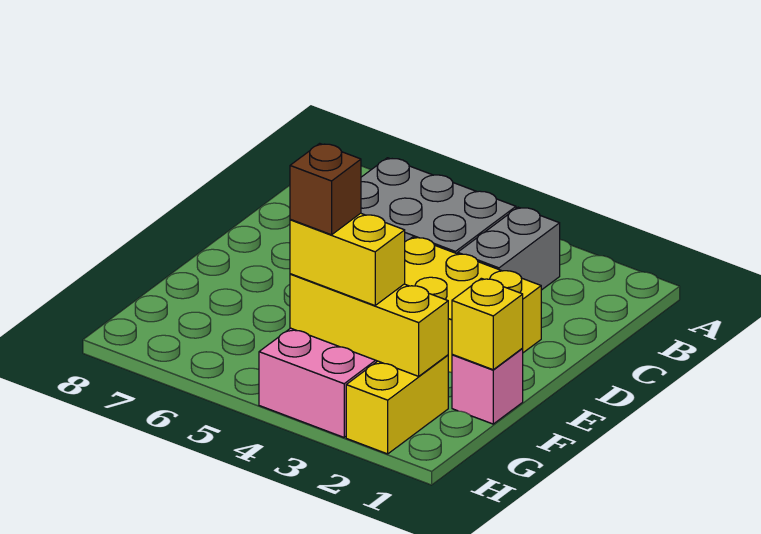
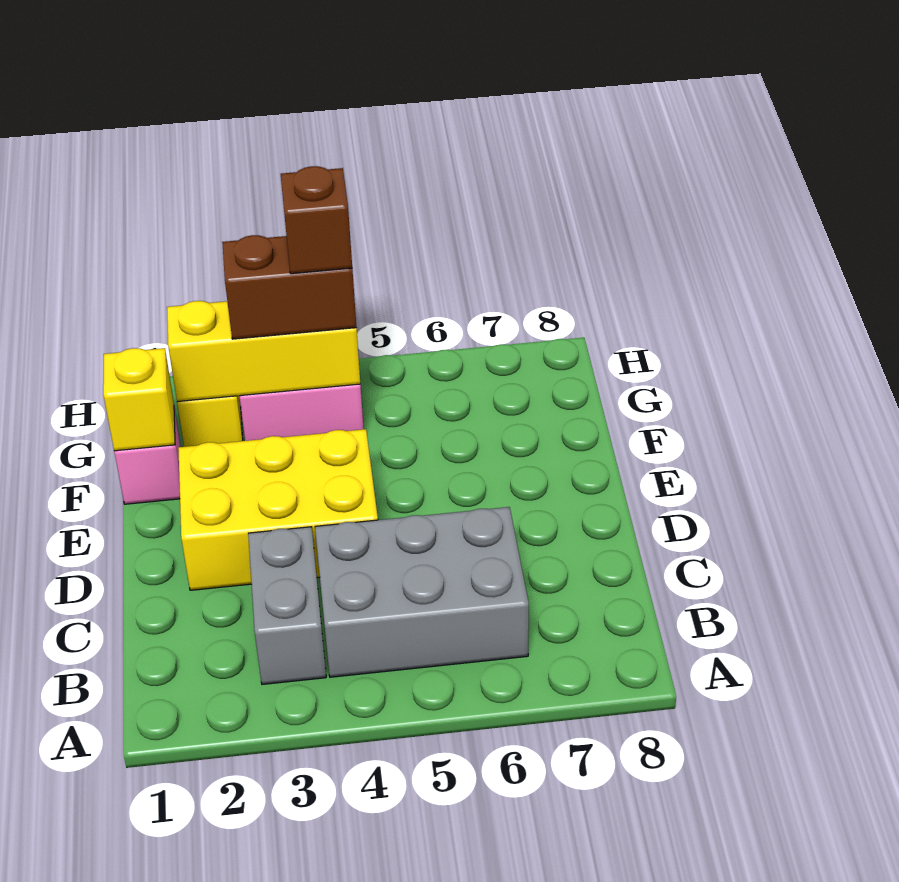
yellow brick G3:G4 level 3 -> brown brick G3:G4 level 3

